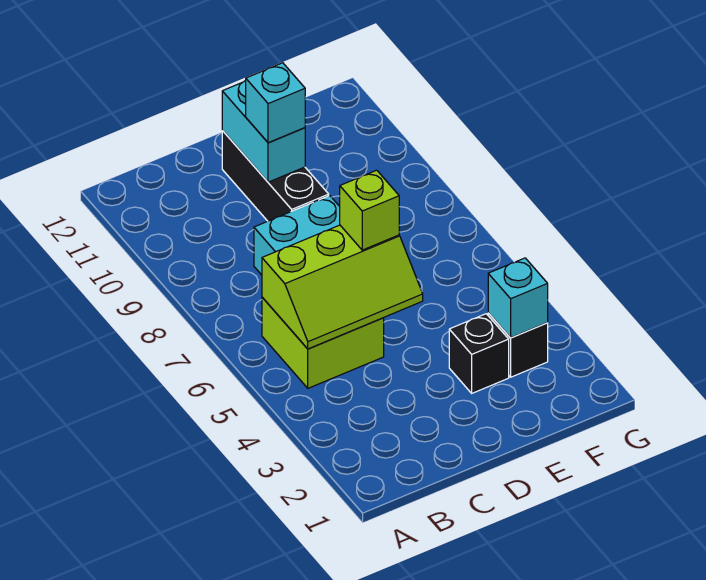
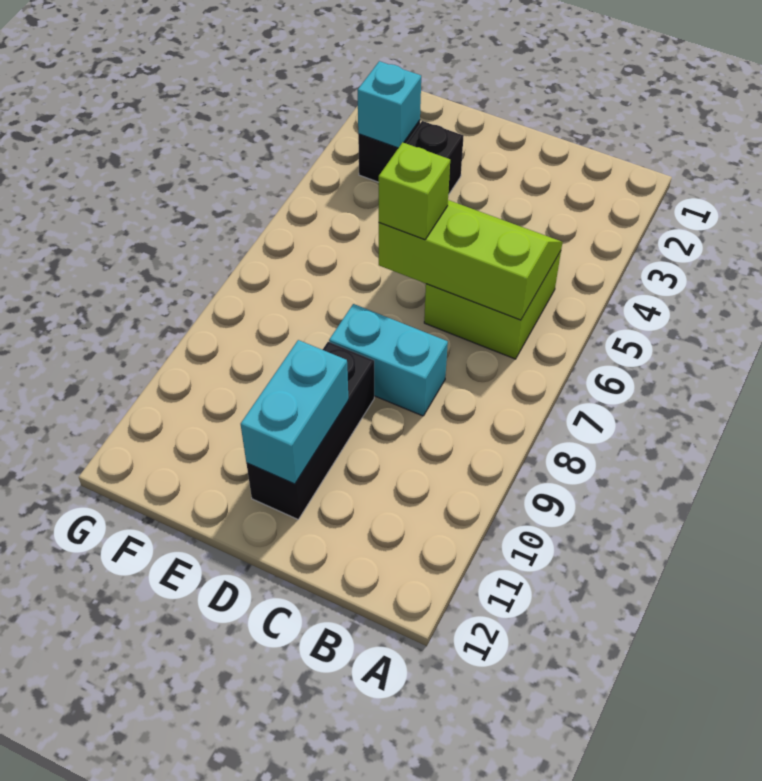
cyan brick D10 level 3 -> none

